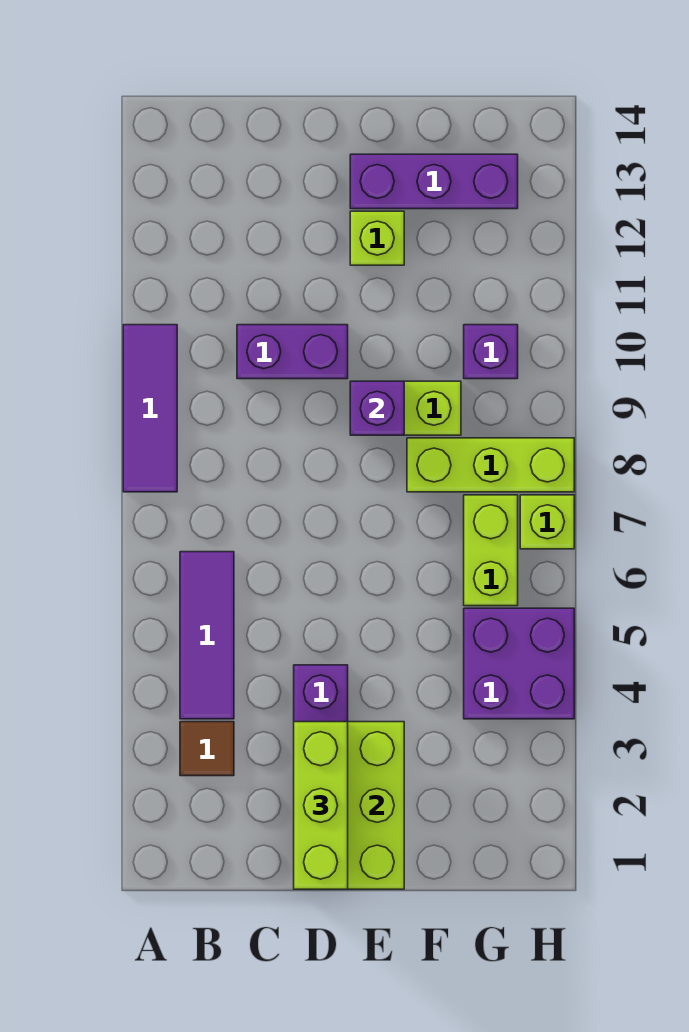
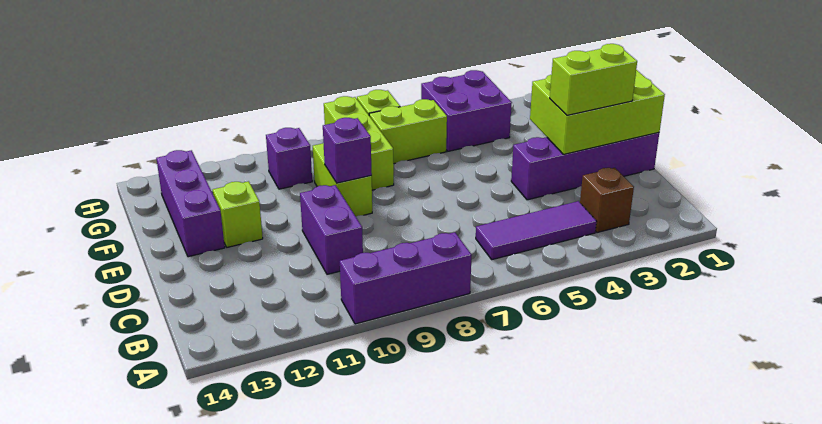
purple tile A8:A10 level 1 -> purple brick A8:A10 level 1
brown tile B3 level 1 -> brown brick B3 level 1
lime brick D1:D3 level 3 -> lime brick D2:D3 level 3

